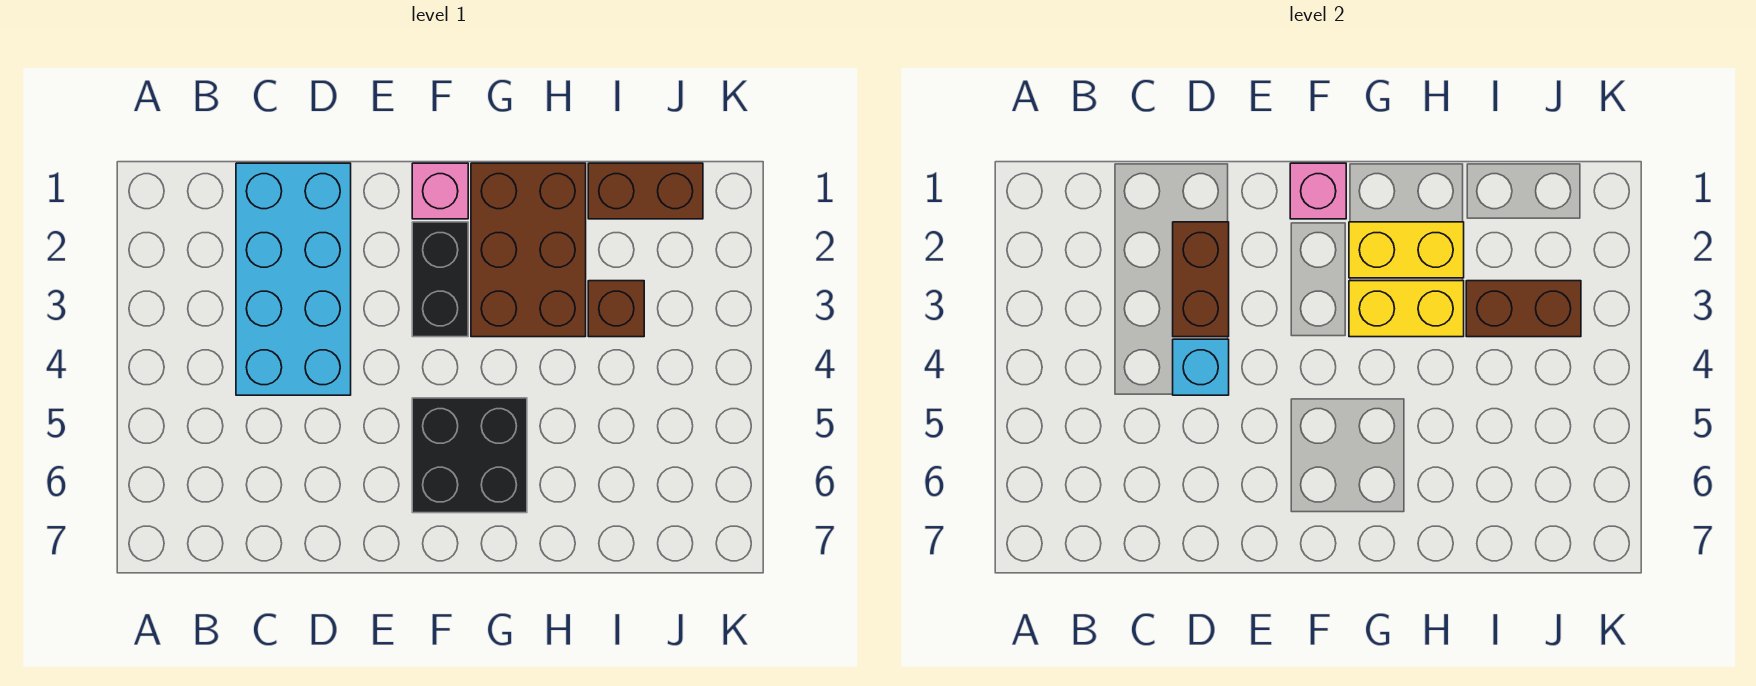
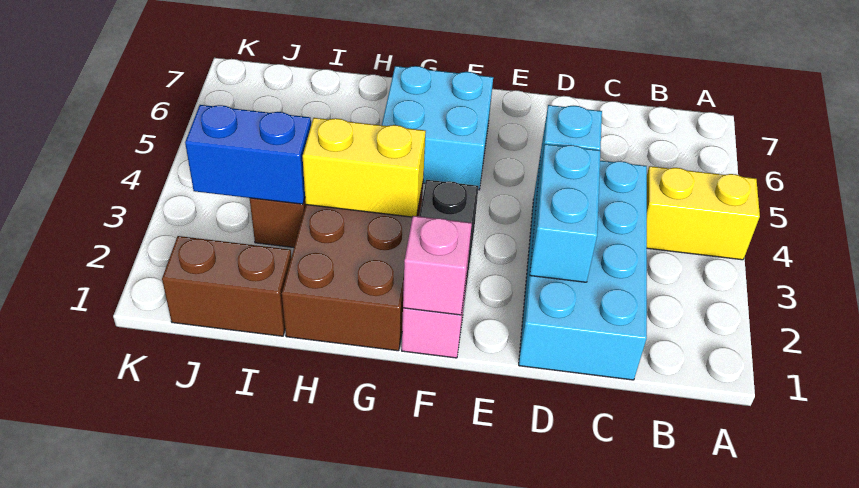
brown brick D2:D3 level 2 -> cyan brick D2:D3 level 2
black brick F5:G6 level 1 -> cyan brick F5:G6 level 1
yellow brick G2:H2 level 2 -> yellow brick A4:B4 level 1
brown brick I3:J3 level 2 -> blue brick I3:J3 level 2

